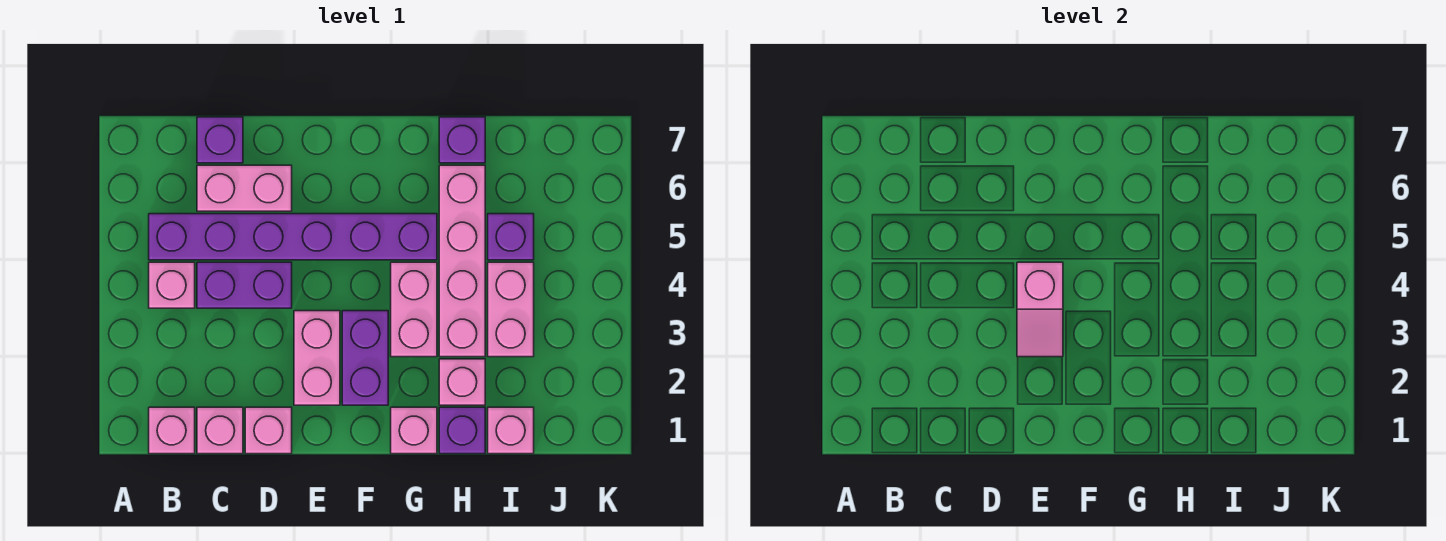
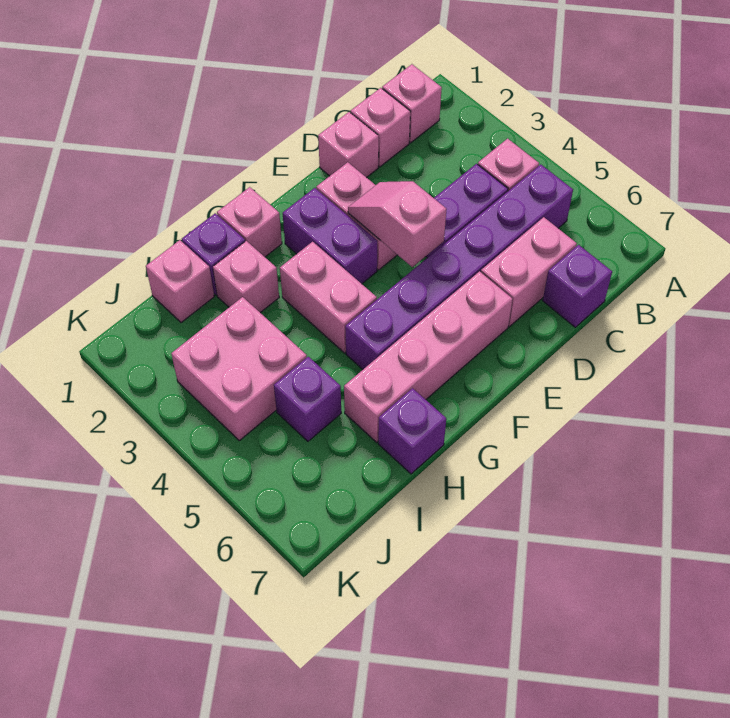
pink brick H3:H6 level 1 -> pink brick E6:H6 level 1
pink brick I3:I4 level 1 -> pink brick I3:J4 level 1

